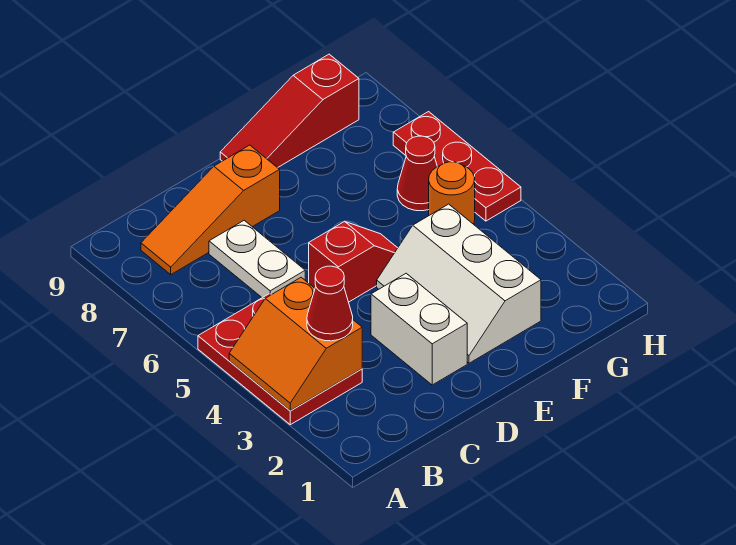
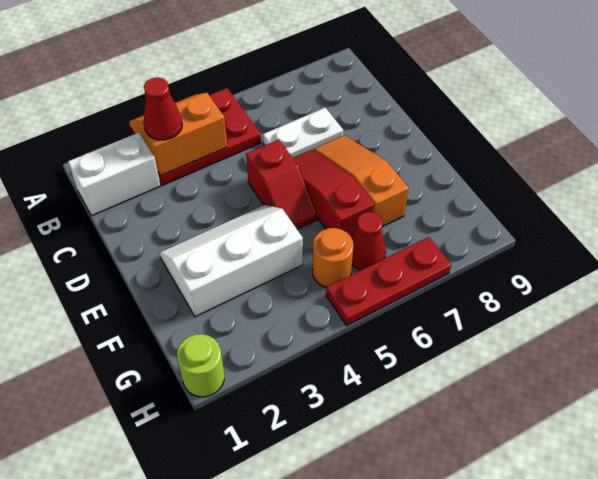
orange slope B8:D8 level 1 top D -> orange slope D7:F7 level 1 top F
white brick D2:D3 level 1 -> white brick B1:B2 level 1
red slope E9:G9 level 1 top G -> red slope D6:F6 level 1 top F
none -> lime round brick H1 level 1

